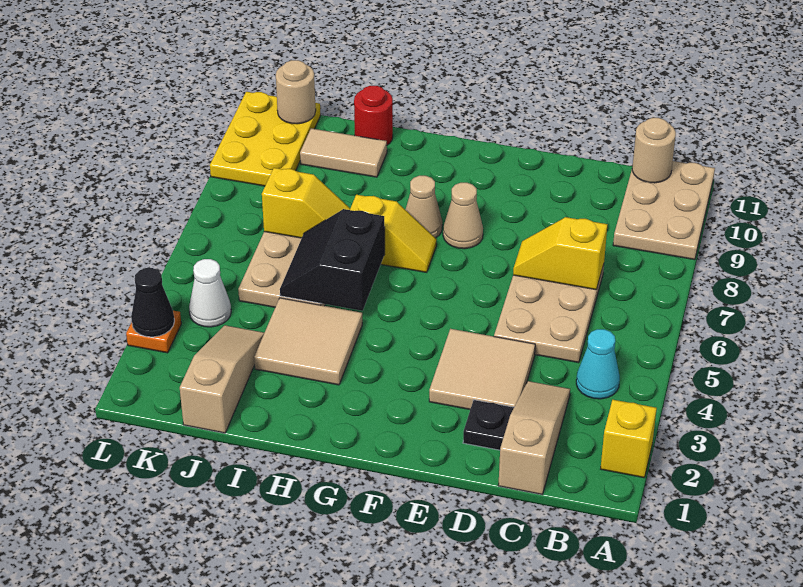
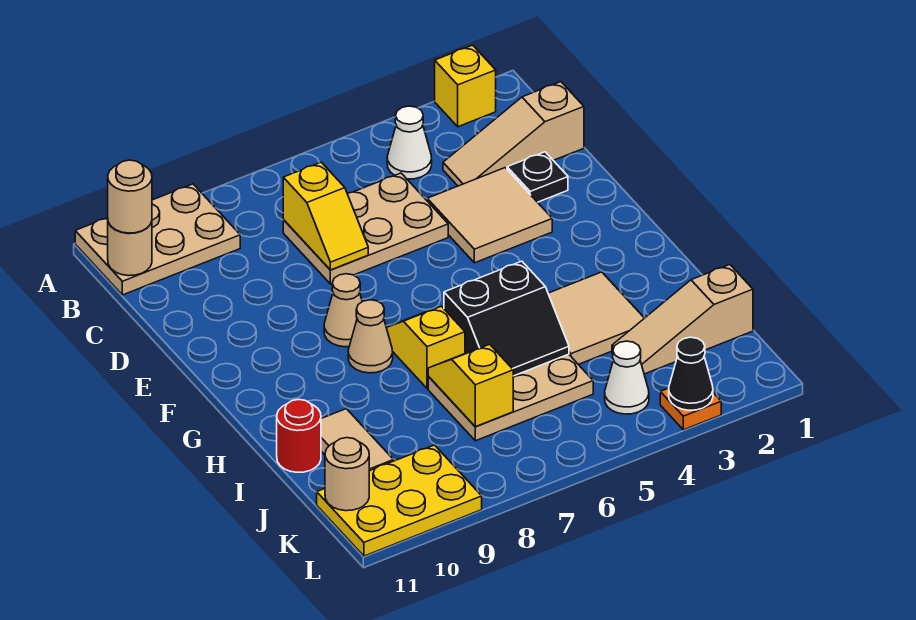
cyan cone B4 level 1 -> white cone B4 level 1
none -> tan round brick B11 level 3

